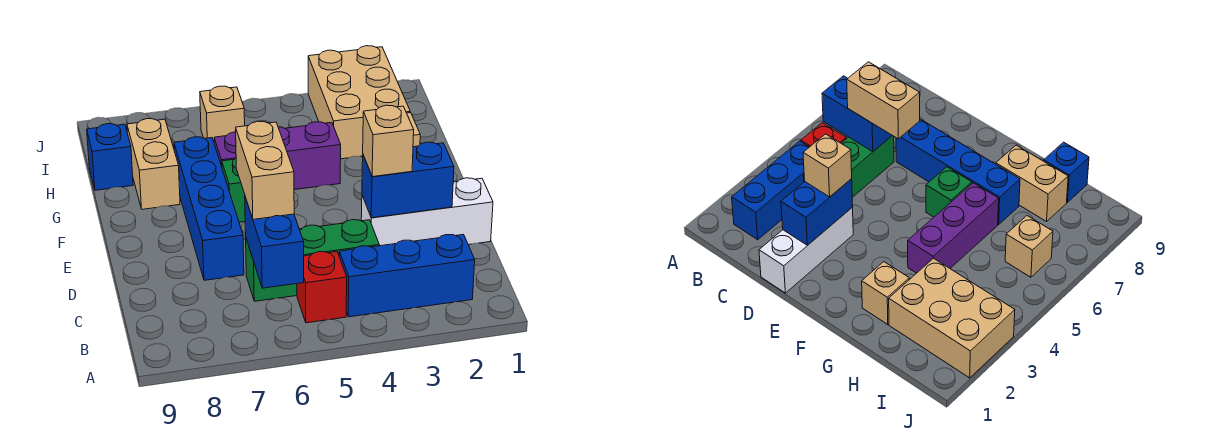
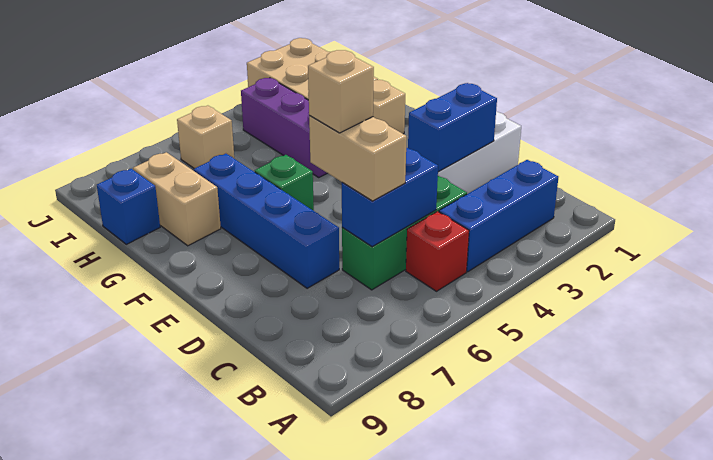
blue brick B6:C6 level 2 -> blue brick C5:C6 level 2
tan brick D3 level 3 -> tan brick D6 level 4
purple brick G4:G6 level 1 -> purple brick G4:I4 level 1

